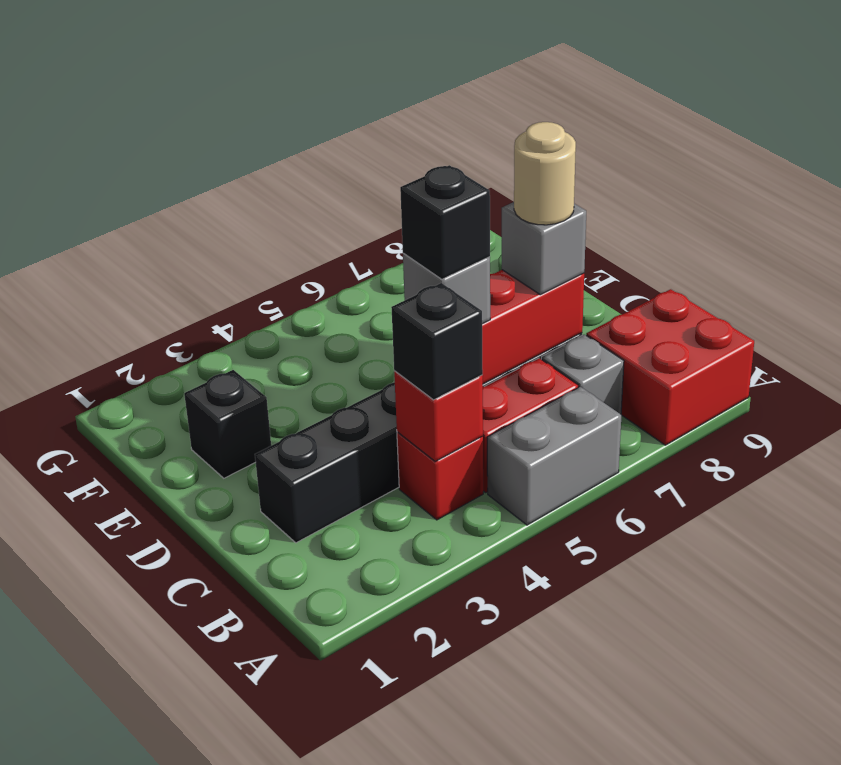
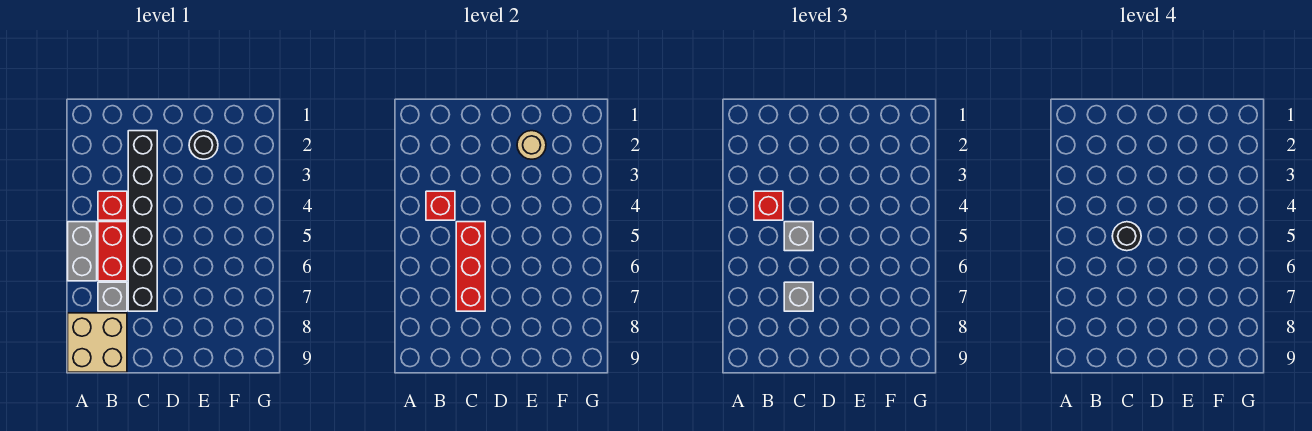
red brick A8:B9 level 1 -> tan brick A8:B9 level 1
black brick B4 level 3 -> red brick B4 level 3
black brick C5 level 4 -> black round brick C5 level 4
tan round brick C7 level 4 -> tan round brick E2 level 2
black brick E2 level 1 -> black round brick E2 level 1

